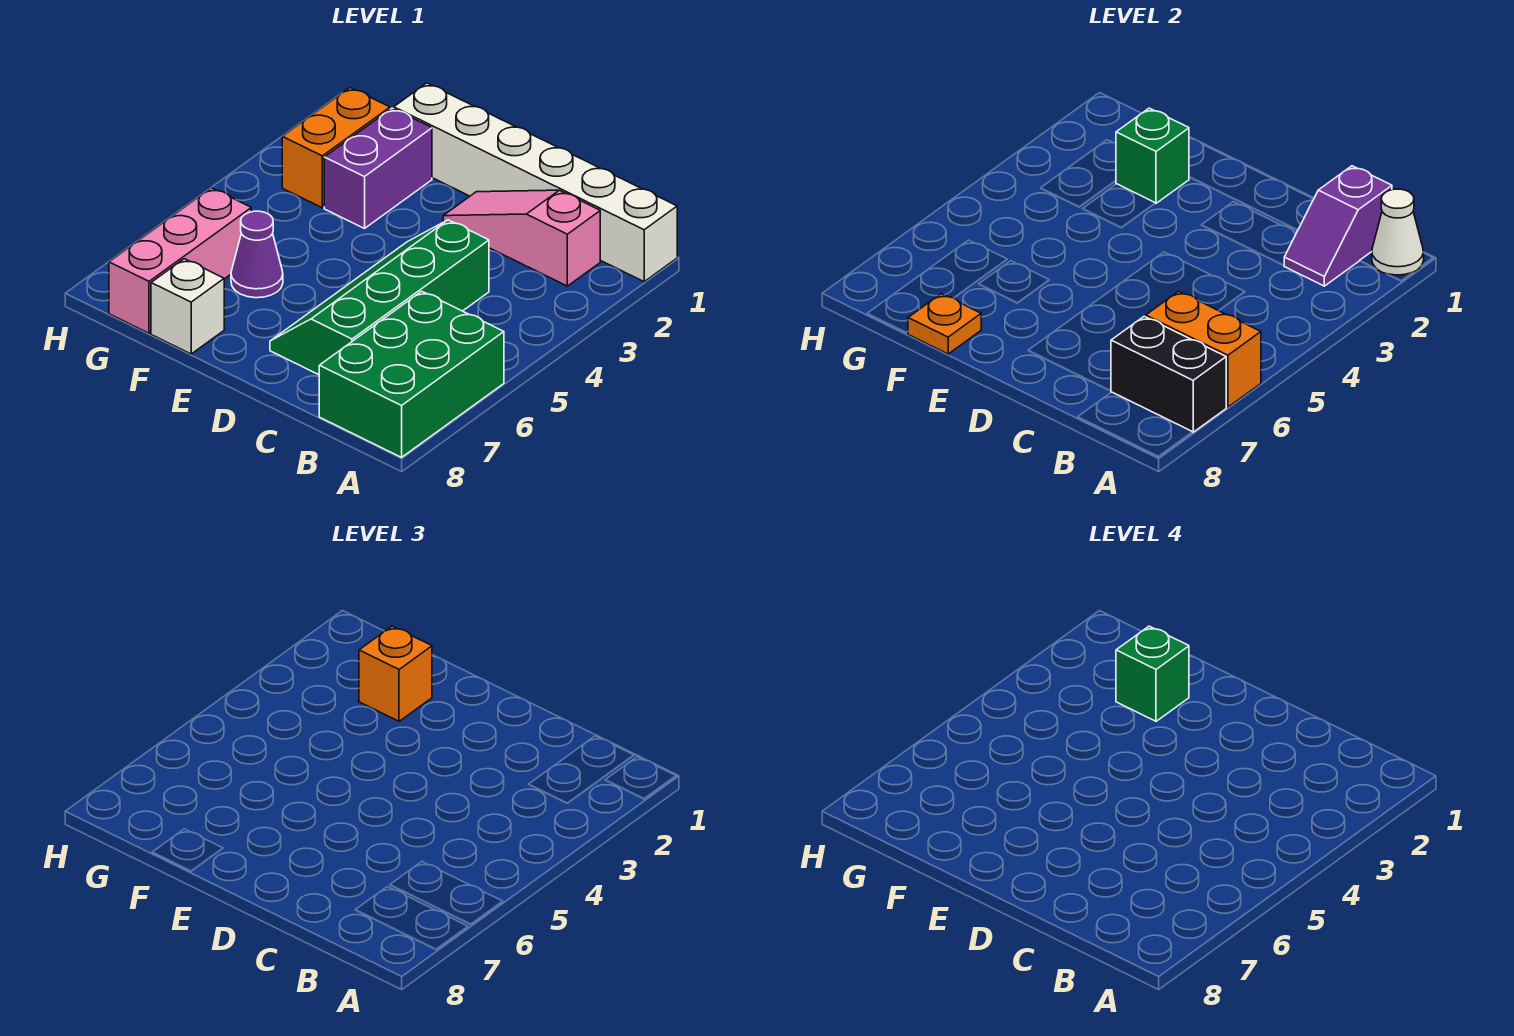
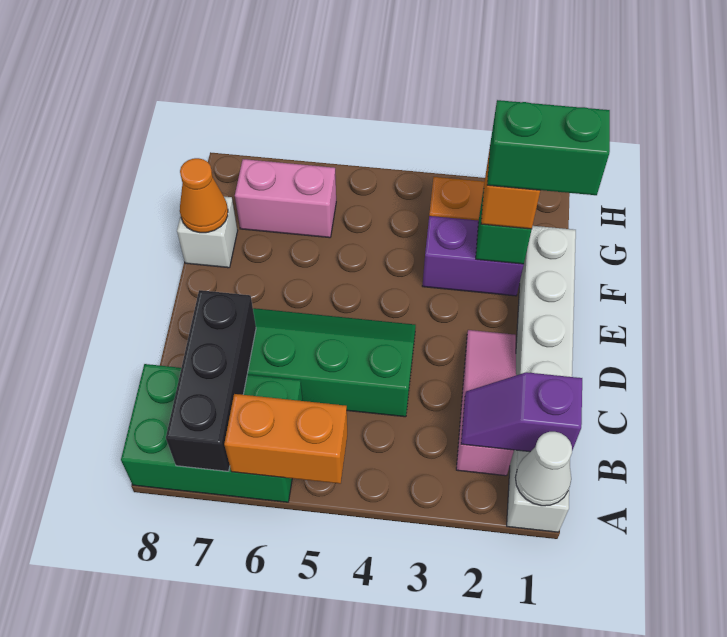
orange brick A6:B6 level 2 -> orange brick A5:A6 level 2
black brick A7:B7 level 2 -> black brick A7:C7 level 2
green brick F2 level 4 -> green brick F1:F2 level 4
purple cone F6 level 1 -> none
orange plate F8 level 2 -> orange cone F8 level 2
pink brick G6:G8 level 1 -> pink brick G6:G7 level 1

